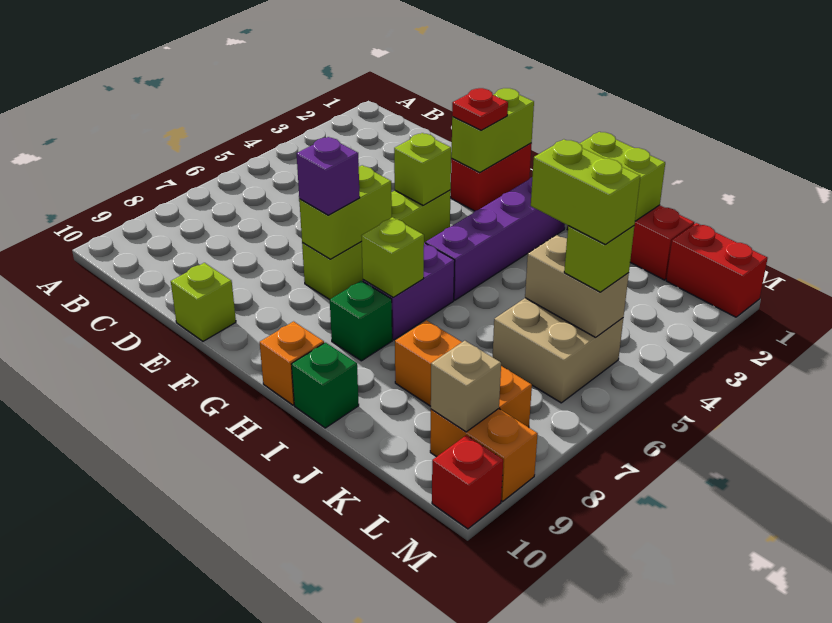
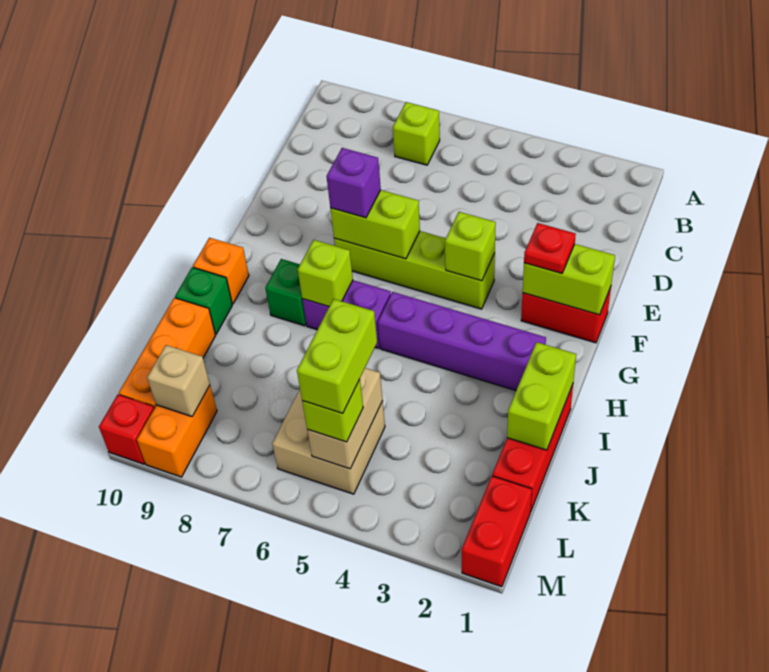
lime brick E10 level 1 -> lime brick B7 level 1
orange brick J8:L8 level 1 -> orange brick J10:L10 level 1

